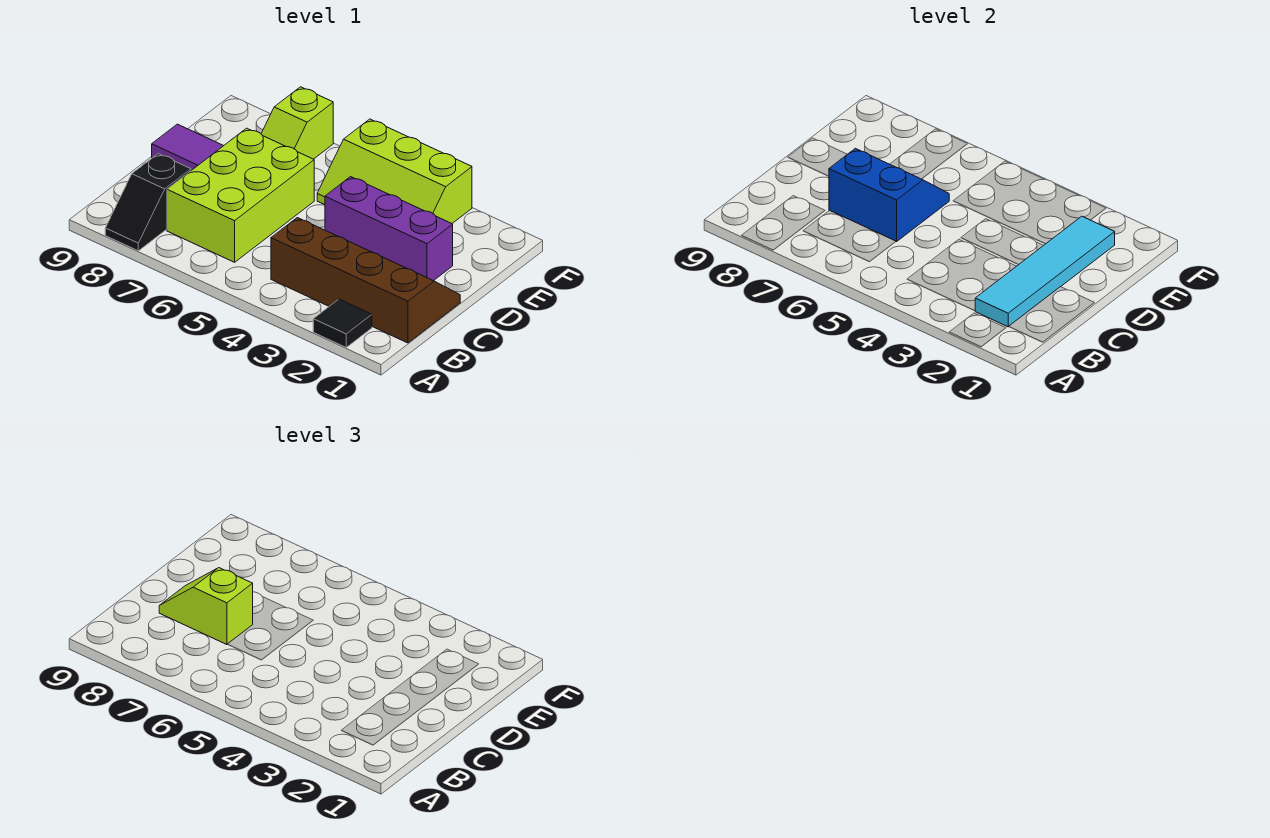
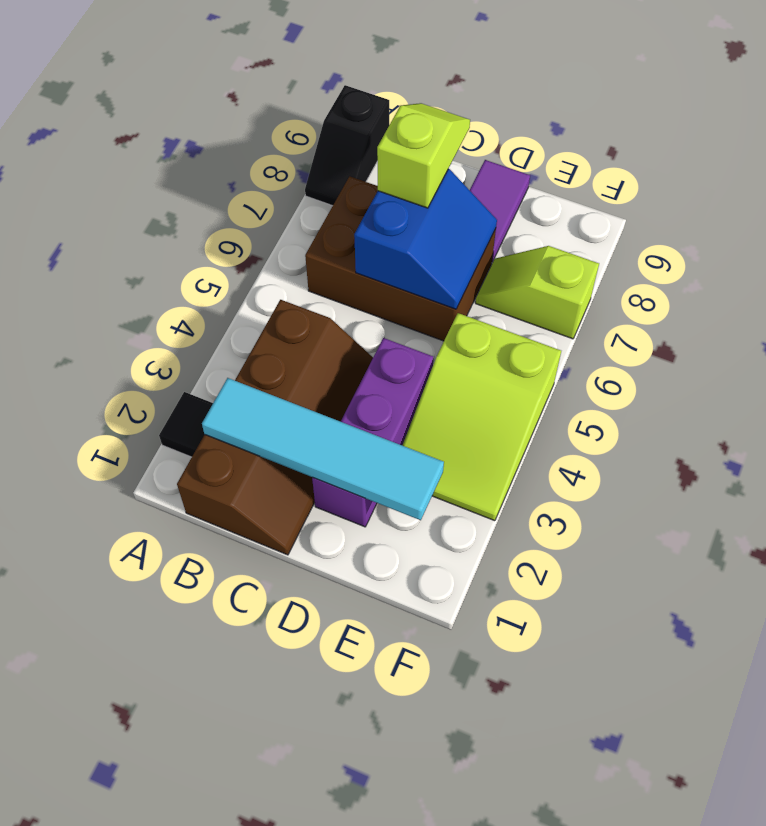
black slope A8:B8 level 1 top B -> black slope A8:A9 level 1 top 9
lime brick B6:D7 level 1 -> brown brick B6:D7 level 1
lime slope E3:F5 level 1 top F -> lime slope E3:F5 level 1 top 5

